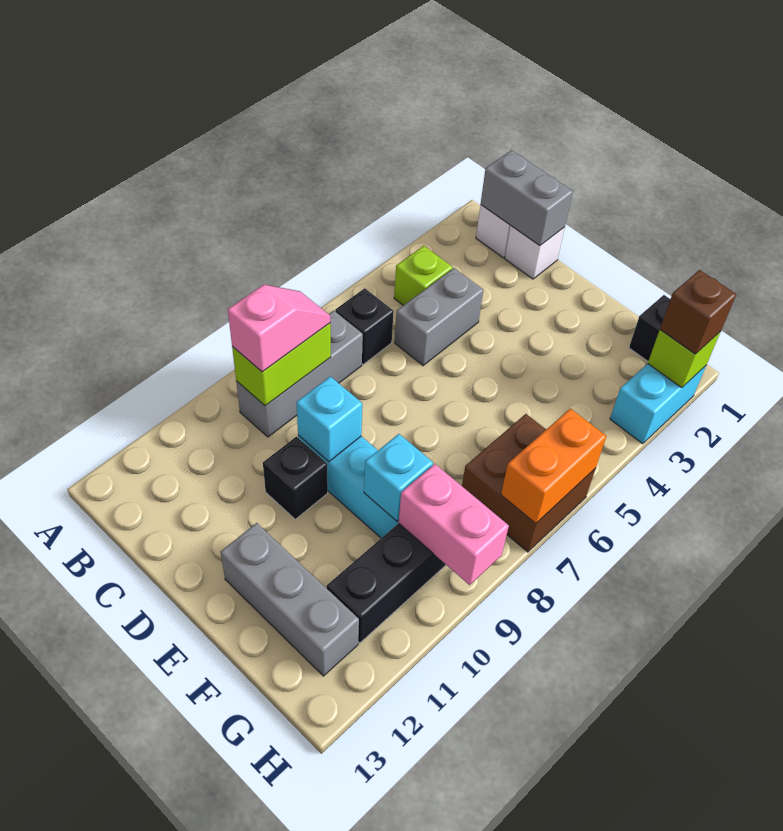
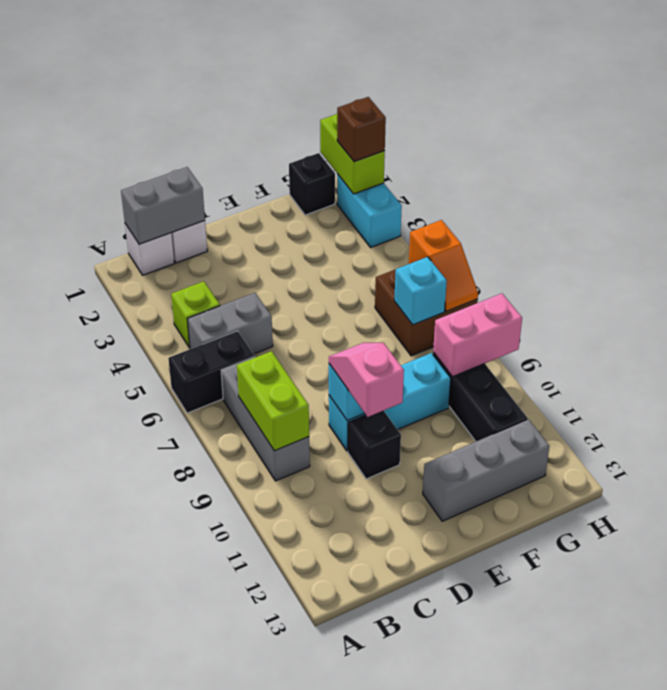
black brick B6 level 1 -> black brick A6:B6 level 1
pink slope B8:B9 level 3 top 9 -> pink slope D9:D10 level 3 top 10
grey brick C4:C5 level 1 -> grey brick B5:C5 level 1
cyan brick F9 level 2 -> cyan brick G7 level 2
lime brick H2 level 2 -> lime brick H1:H2 level 2
orange brick H6:H7 level 2 -> orange slope H6:H7 level 2 top 6

